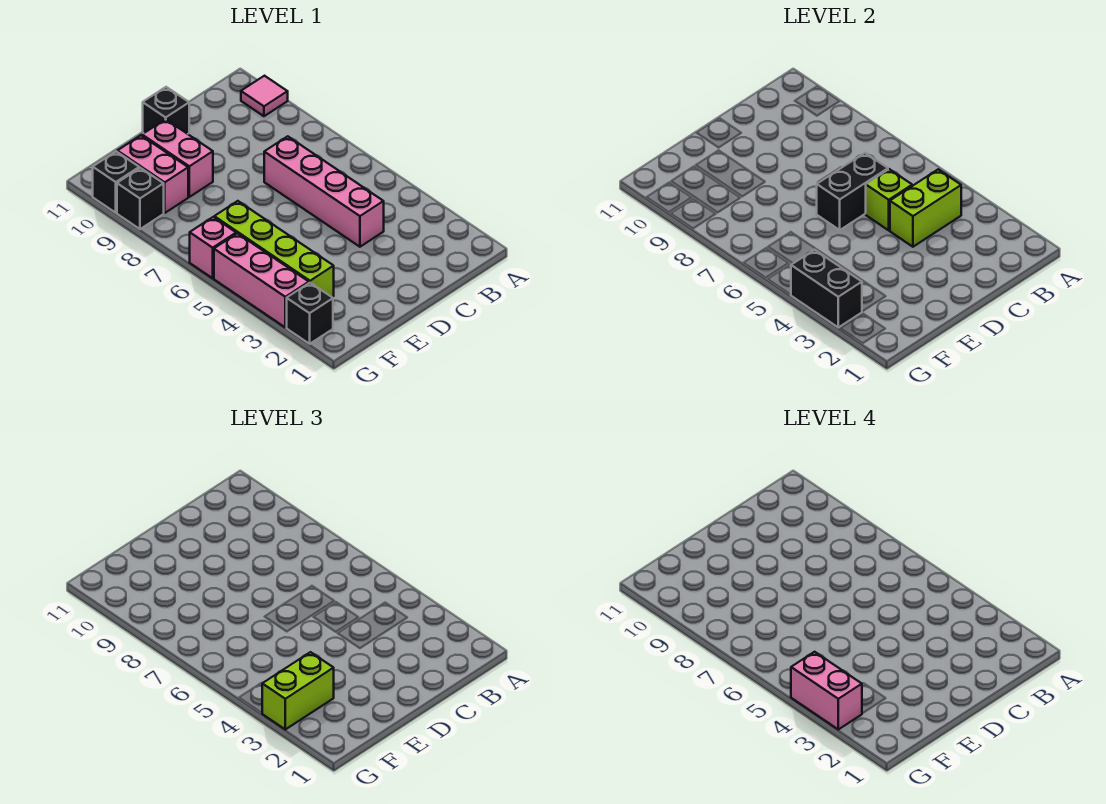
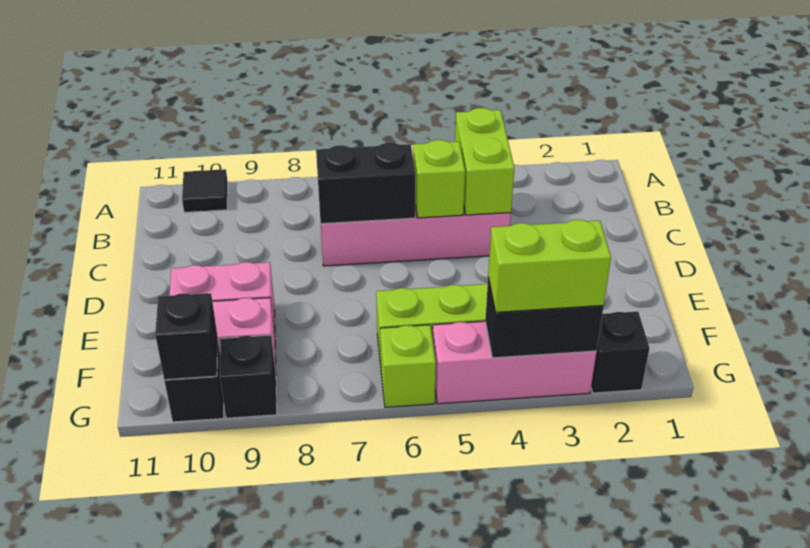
pink tile A10 level 1 -> black tile A10 level 1
black brick C6:D6 level 2 -> black brick C6:C7 level 2
black brick D11 level 1 -> black brick G10 level 2
lime brick F3:G3 level 3 -> lime brick G3:G4 level 3
pink brick G3:G4 level 4 -> none
pink brick G6 level 1 -> lime brick G6 level 1

